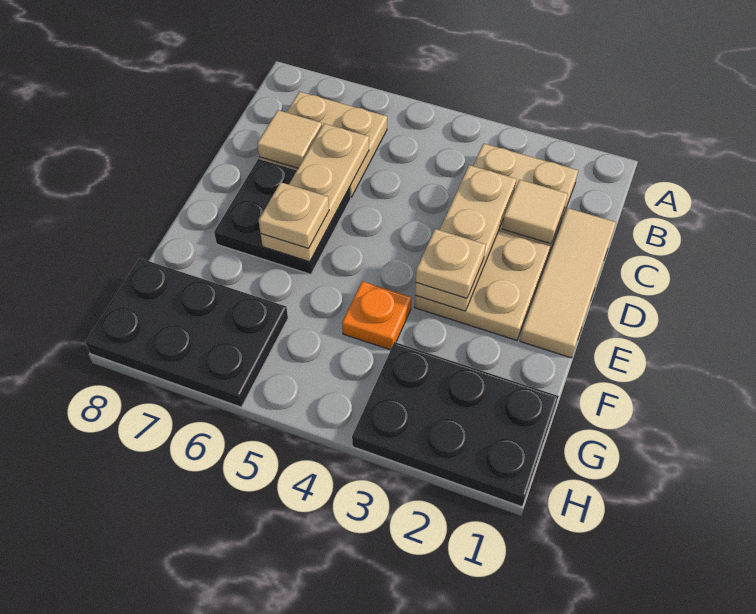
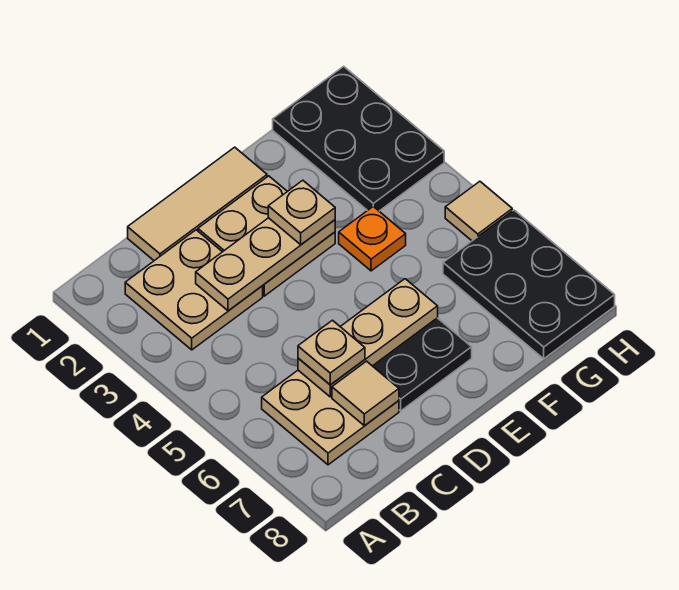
tan tile C2 level 2 -> tan tile H5 level 1
tan plate E6 level 3 -> tan plate C6 level 3

